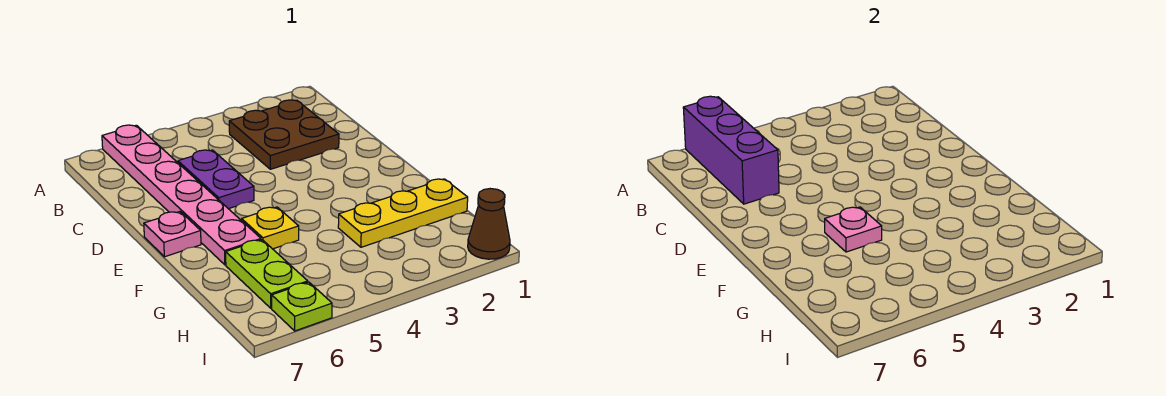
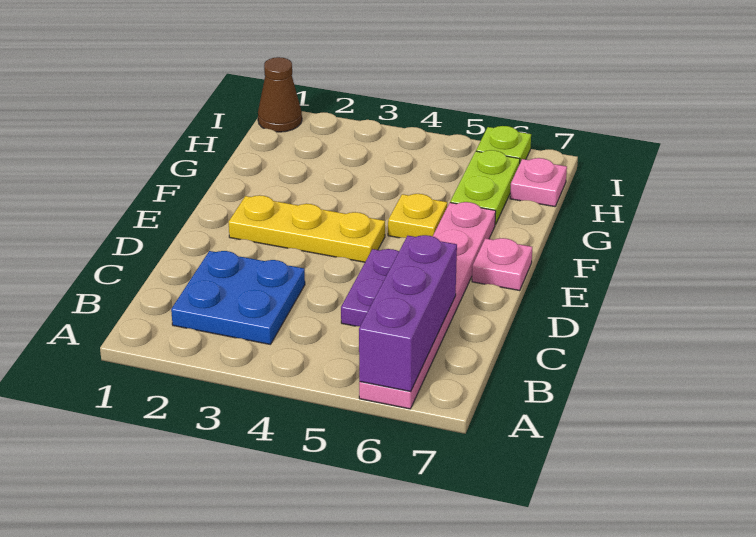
brown plate B2:C3 level 1 -> blue plate B2:C3 level 1
pink plate F5 level 2 -> pink plate H7 level 1
yellow plate G1:G3 level 1 -> yellow plate E2:E4 level 1

